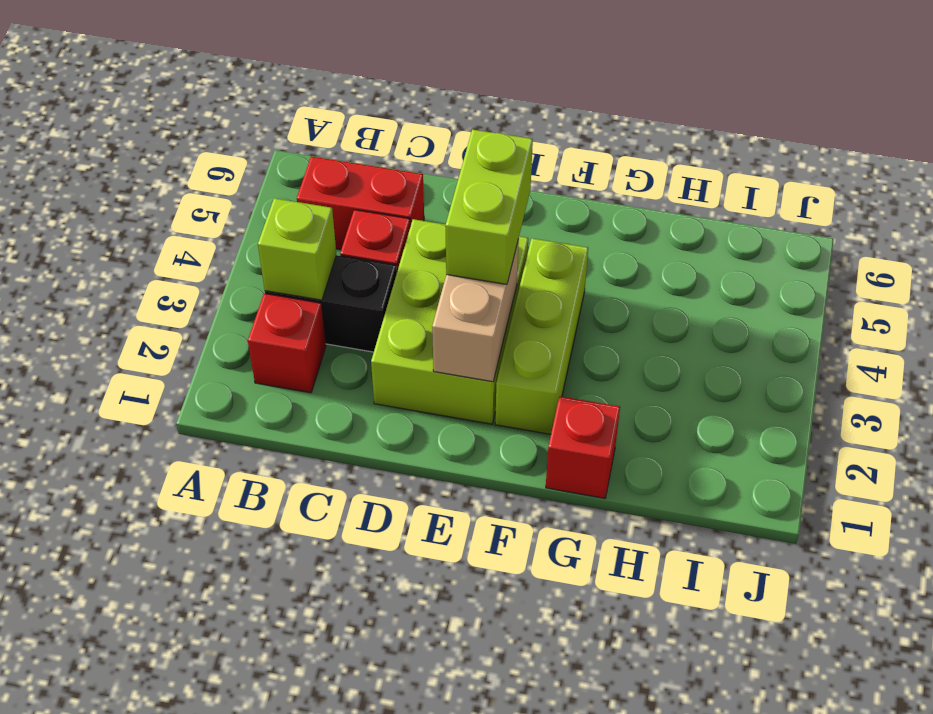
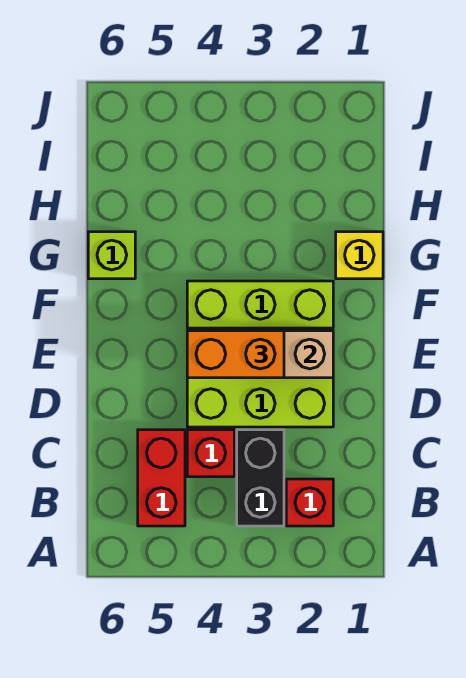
lime brick B3 level 2 -> lime brick G6 level 1
lime brick E3:E4 level 3 -> orange brick E3:E4 level 3
red brick G1 level 1 -> yellow brick G1 level 1

